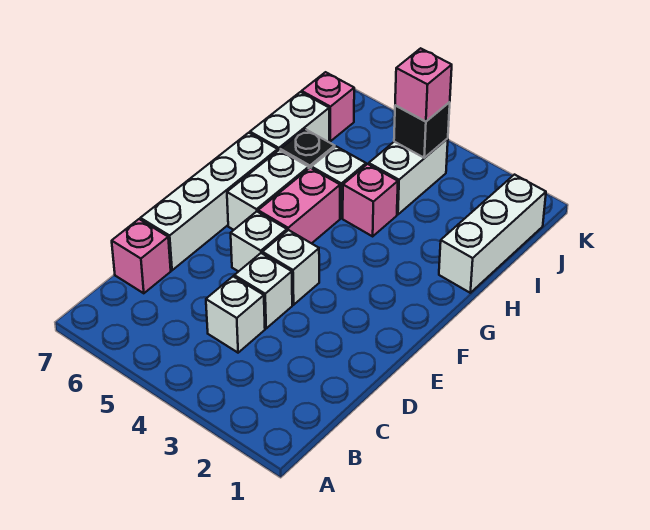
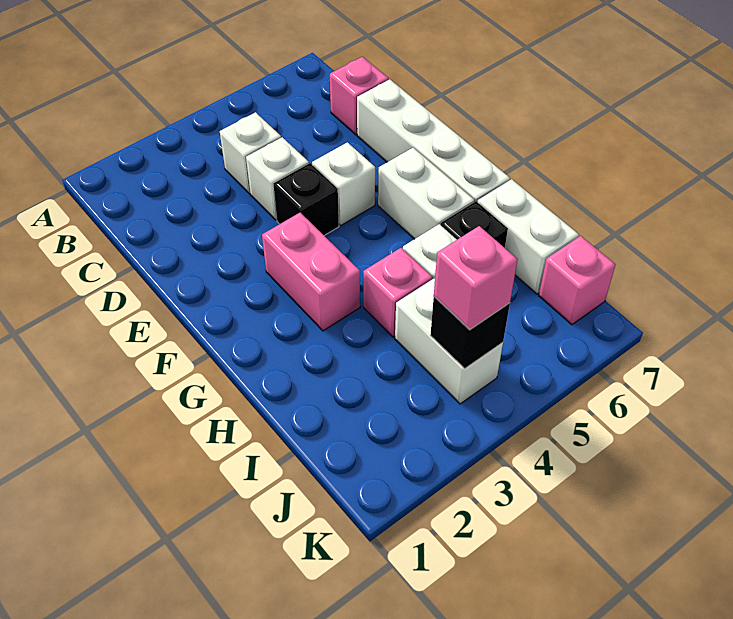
white brick E4 level 1 -> black brick E4 level 1
pink brick F5:G5 level 1 -> pink brick F3:G3 level 1
white brick H1:J1 level 1 -> none

